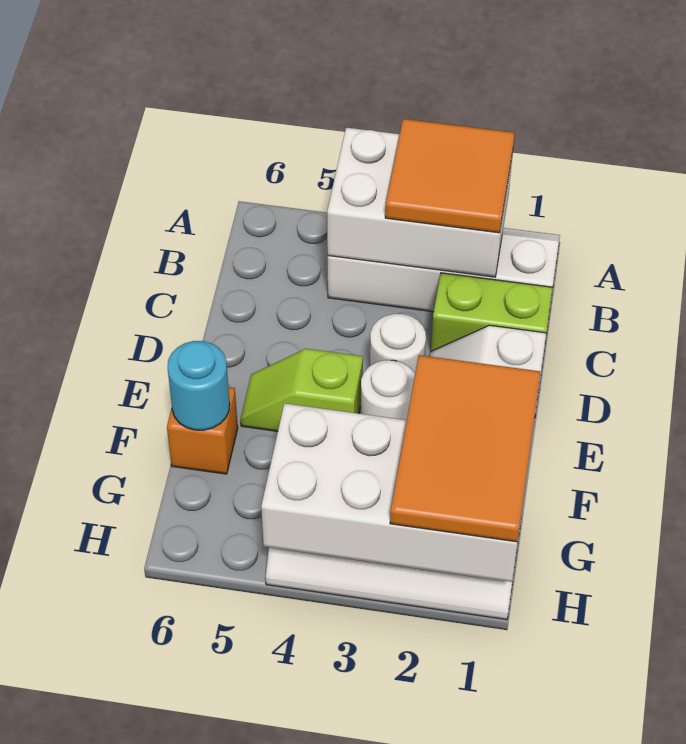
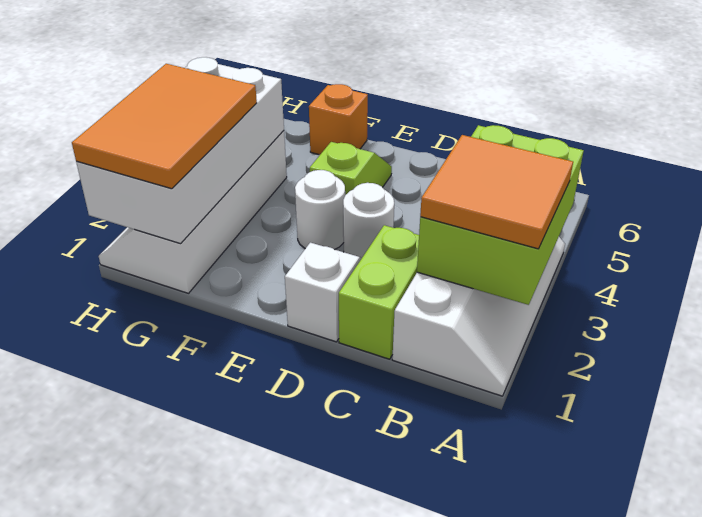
white brick A2:B4 level 2 -> lime brick A2:B4 level 2
orange tile F1:H2 level 3 -> orange tile G1:H3 level 3
cyan round brick F6 level 2 -> none

